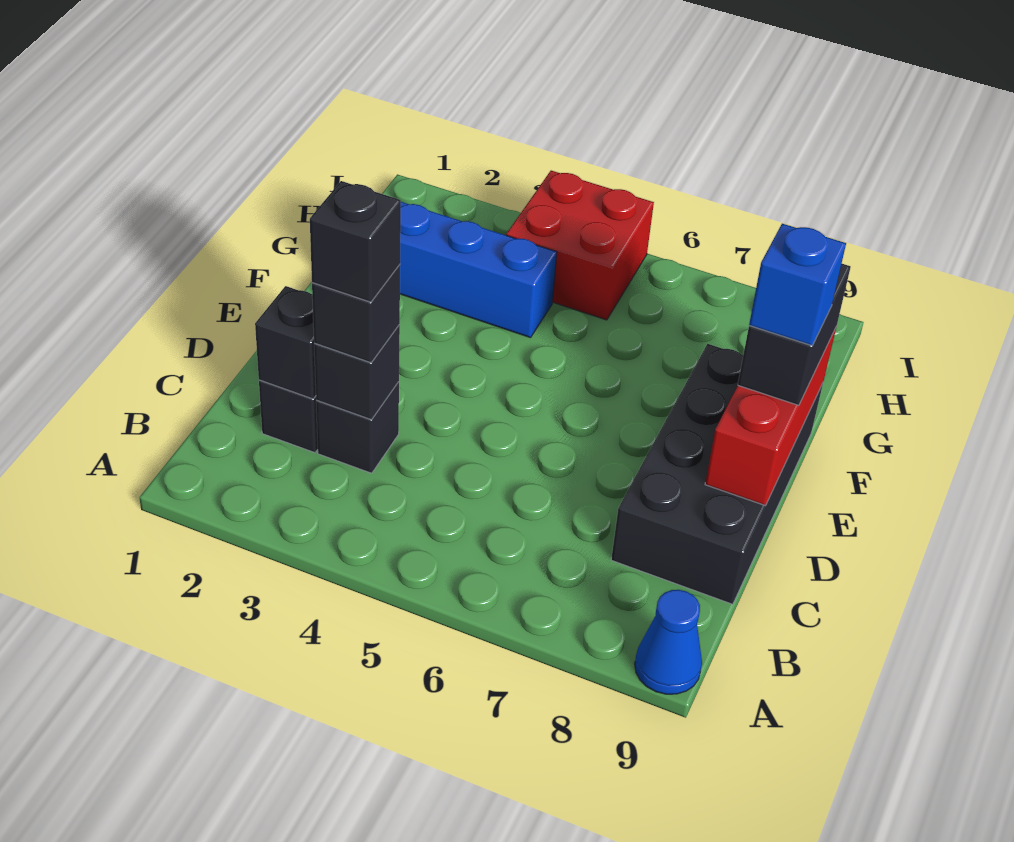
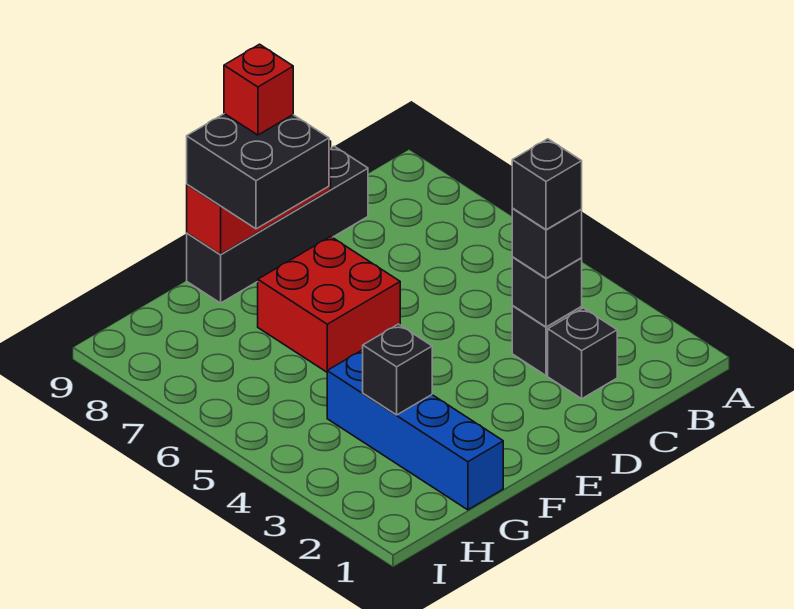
blue cone A9 level 1 -> none
black brick C2 level 2 -> black brick G3 level 2
black brick C8:F9 level 1 -> black brick C9:F9 level 1
black brick E9:F9 level 3 -> black brick E8:F9 level 3
blue brick E9 level 4 -> red brick E9 level 4
red brick H4:I5 level 1 -> red brick E6:F7 level 1

